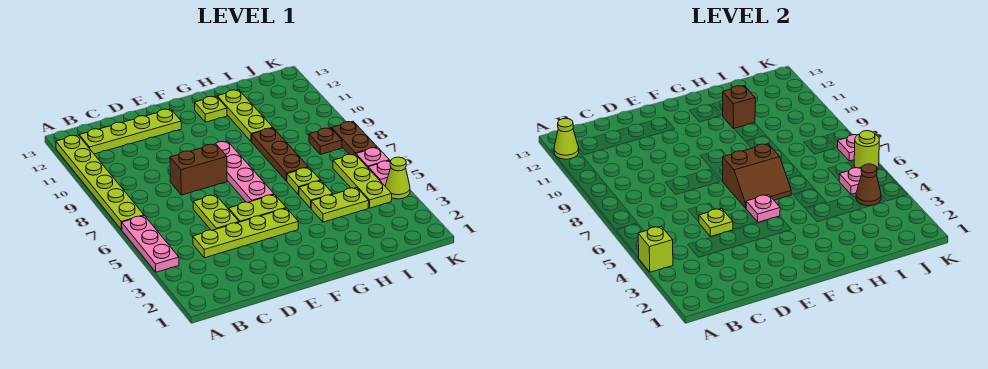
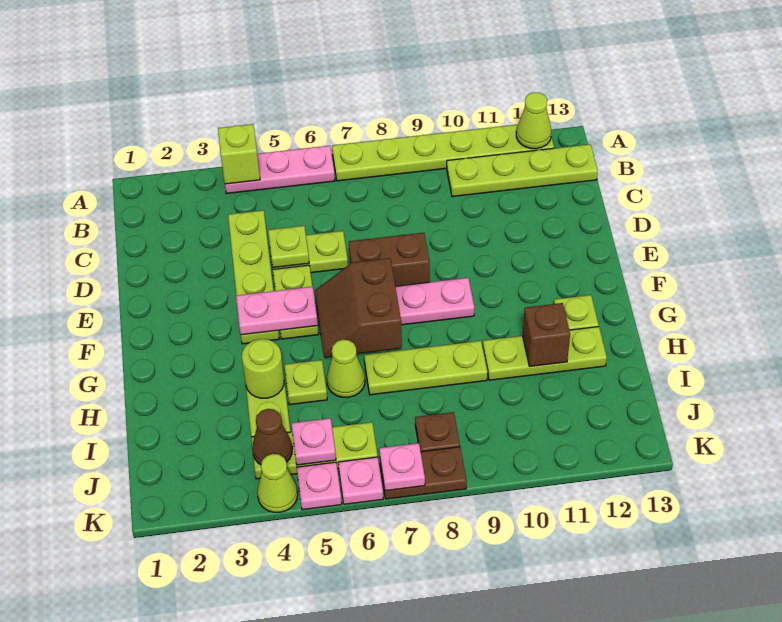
lime plate B12:E12 level 1 -> lime plate B10:B13 level 1
brown brick D8:E8 level 1 -> brown brick E7:E8 level 1
pink plate F5 level 2 -> pink plate F4:F5 level 2
lime plate H6 level 1 -> lime cone H6 level 1
brown plate H7:H9 level 1 -> lime plate H7:H9 level 1
lime round brick K6 level 2 -> lime round brick H4 level 2

